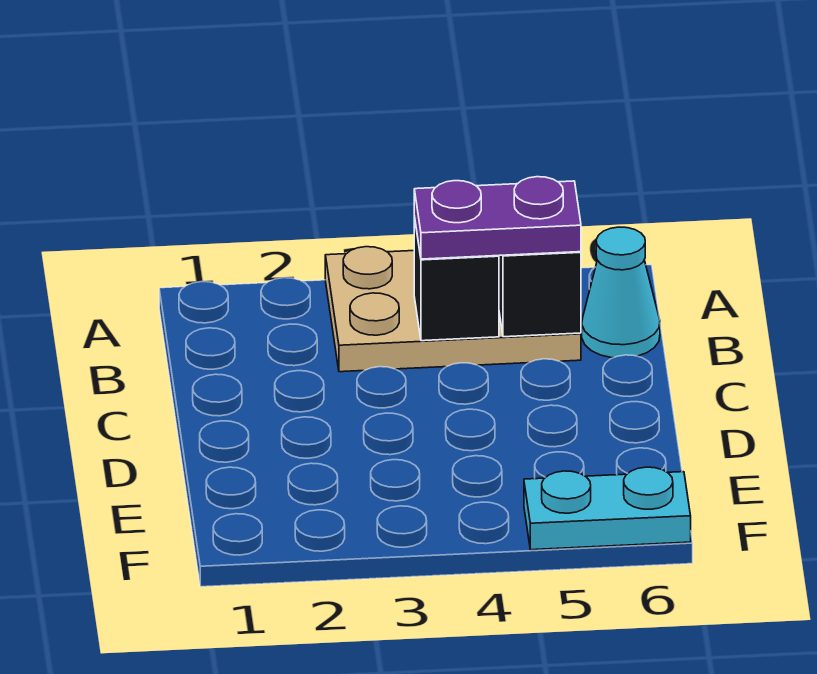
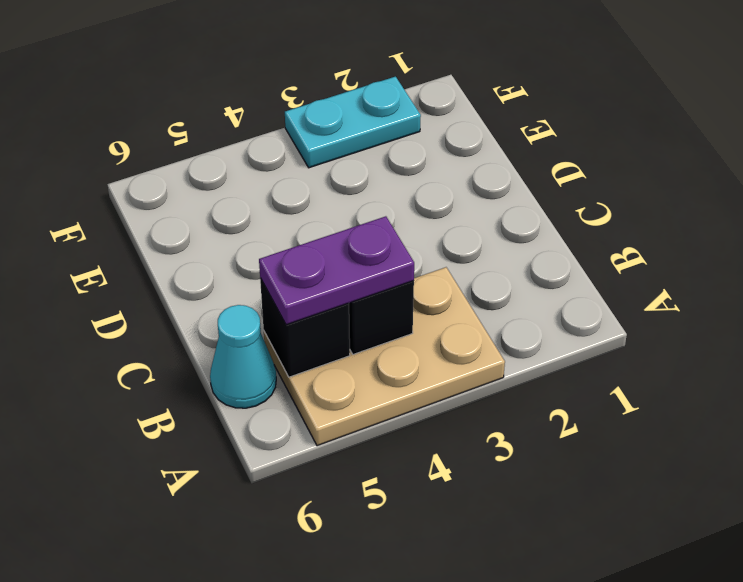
cyan plate F5:F6 level 1 -> cyan plate F2:F3 level 1

